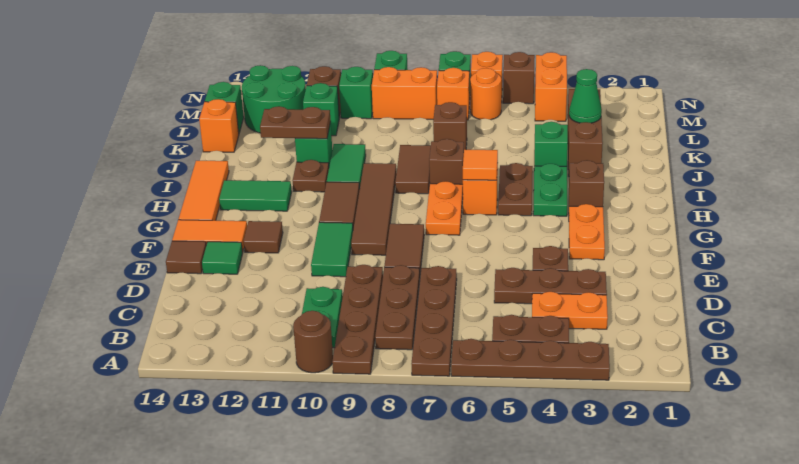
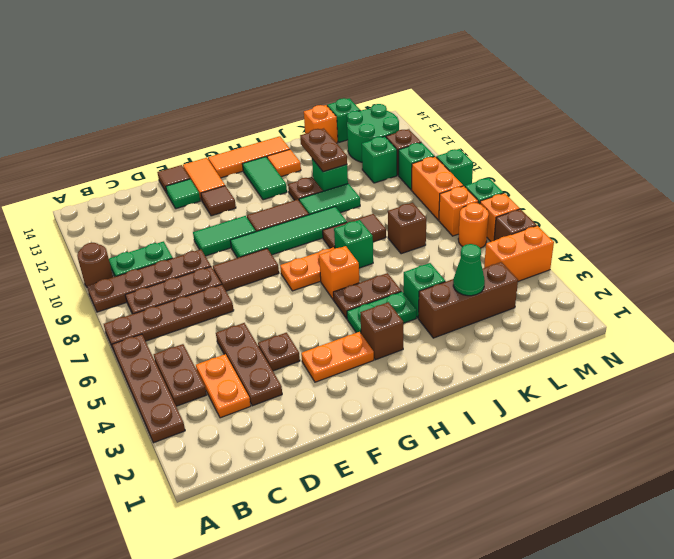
brown tile F9:I9 level 1 -> green tile F9:I9 level 1
orange tile H6 level 2 -> orange tile I13 level 1
brown brick I7 level 1 -> green brick I7 level 1

